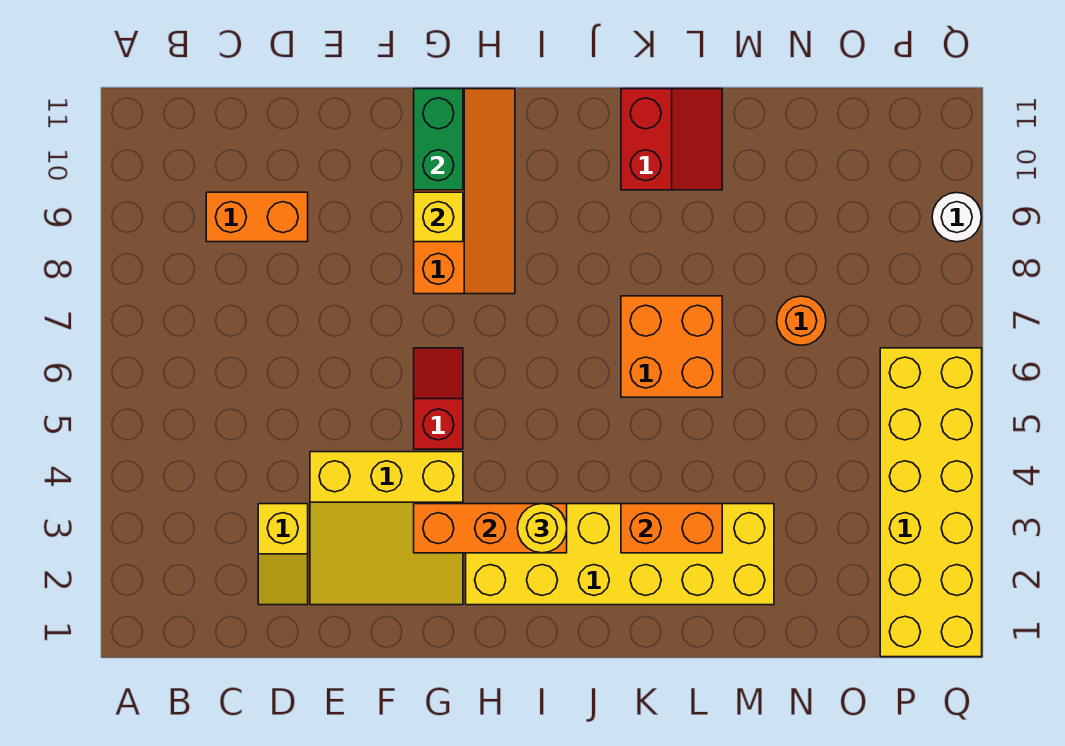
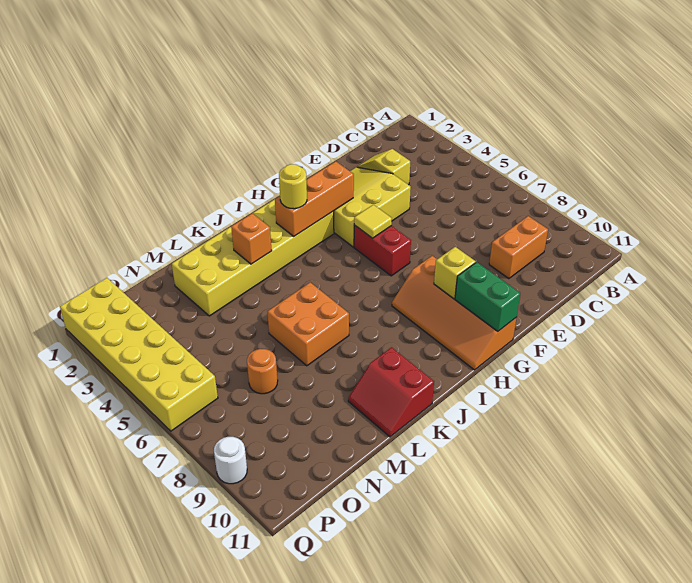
red slope G5:G6 level 1 top 5 -> red brick G5:G6 level 1
none -> yellow tile G5 level 2
orange brick K3:L3 level 2 -> orange brick K3 level 2

